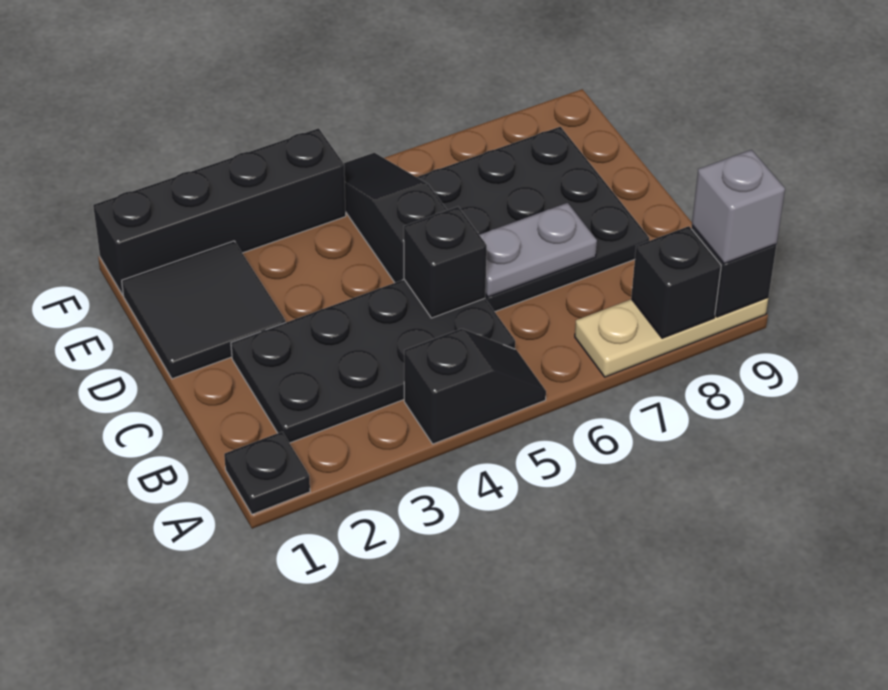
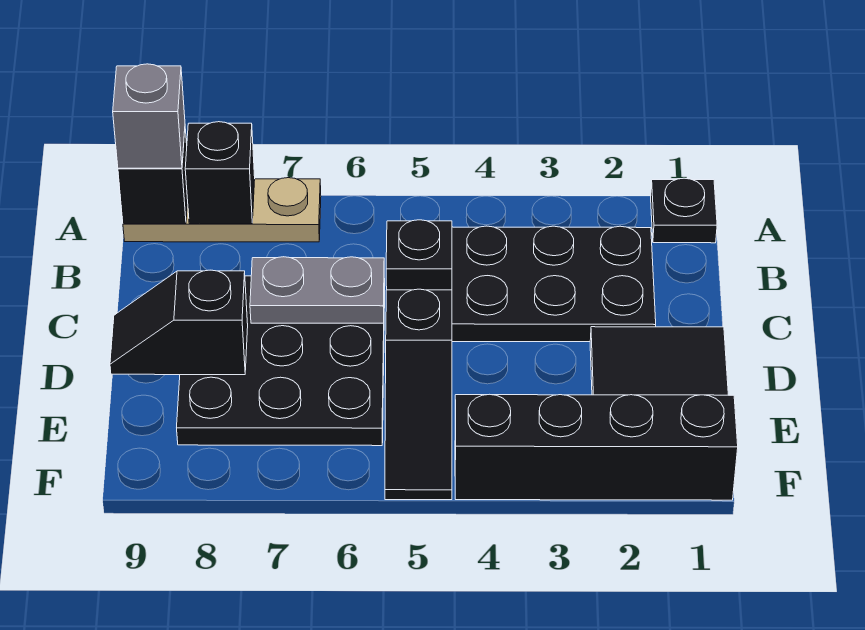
black slope A4:A5 level 1 top 4 -> black slope D8:D9 level 2 top 8

